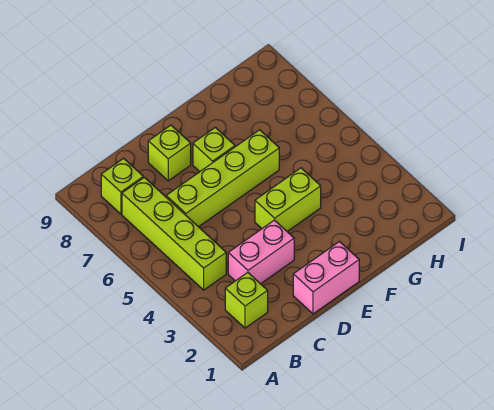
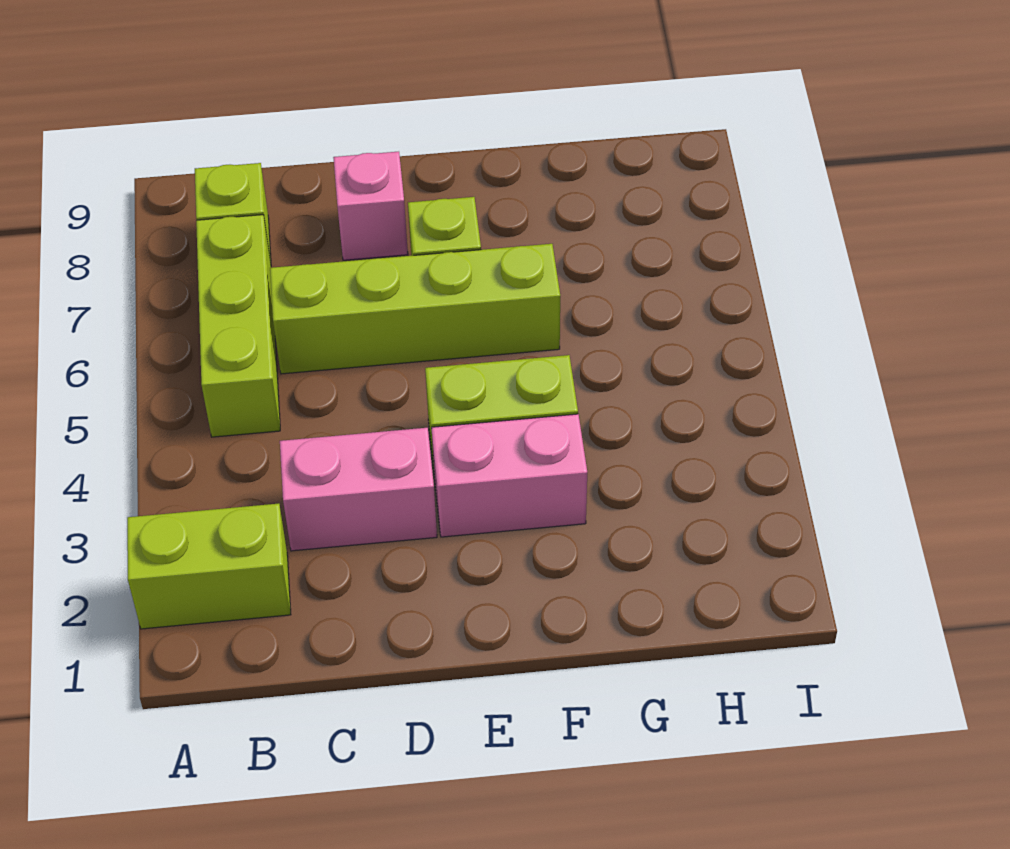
lime brick B2 level 1 -> lime brick A2:B2 level 1
lime brick B4:B7 level 1 -> lime brick B5:B7 level 1
pink brick D1:E1 level 1 -> pink brick E3:F3 level 1
lime brick D8 level 1 -> pink brick D8 level 1

